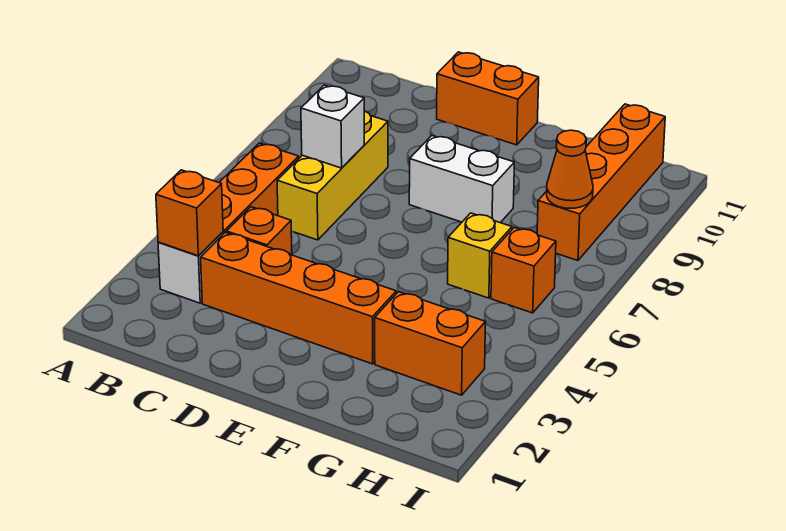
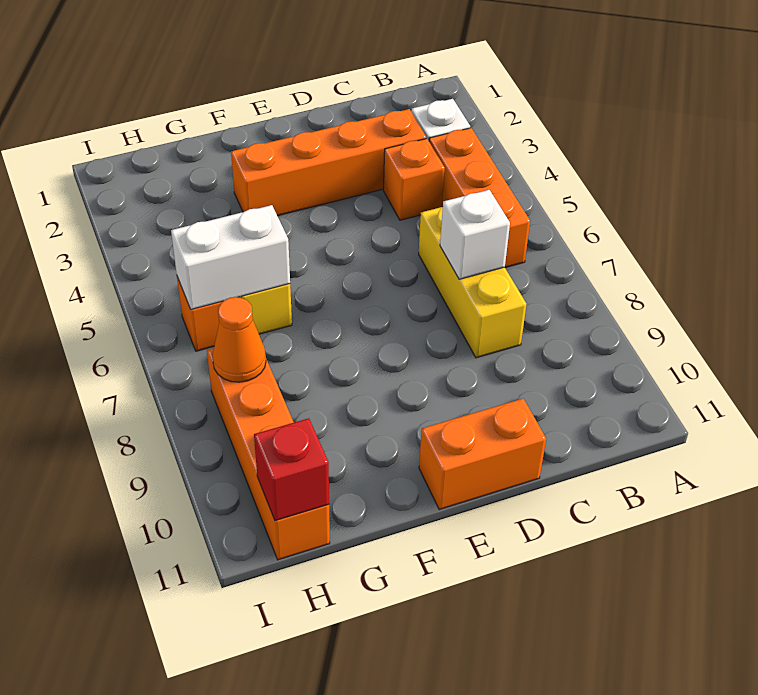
orange brick B3 level 2 -> none
white brick E8:F8 level 1 -> white brick G6:H6 level 2
orange brick G3:H3 level 1 -> none
none -> red brick H11 level 2

